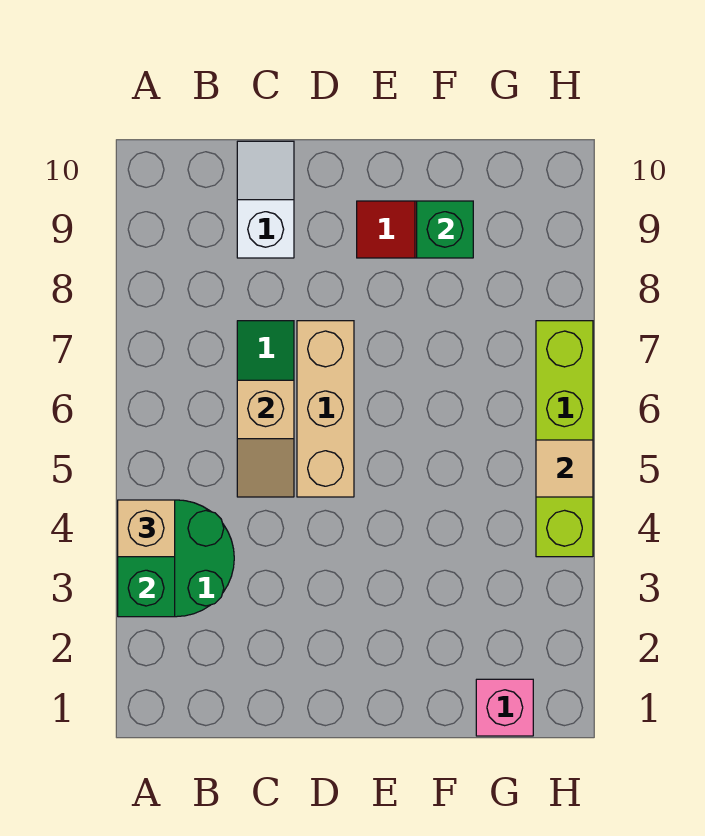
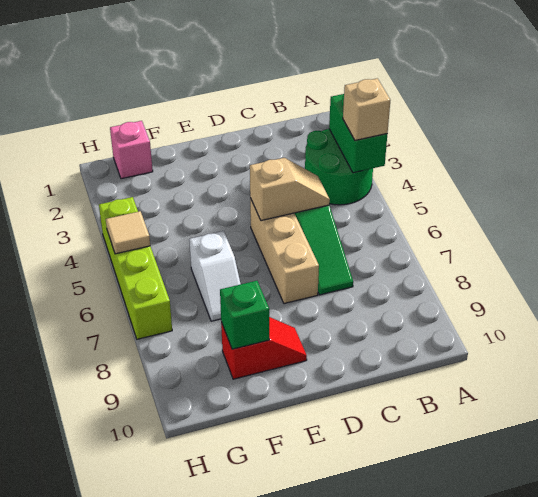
tan slope C5:C6 level 2 top 6 -> tan slope C5:D5 level 2 top D
white slope C9:C10 level 1 top 9 -> white slope F6:F7 level 1 top 6

